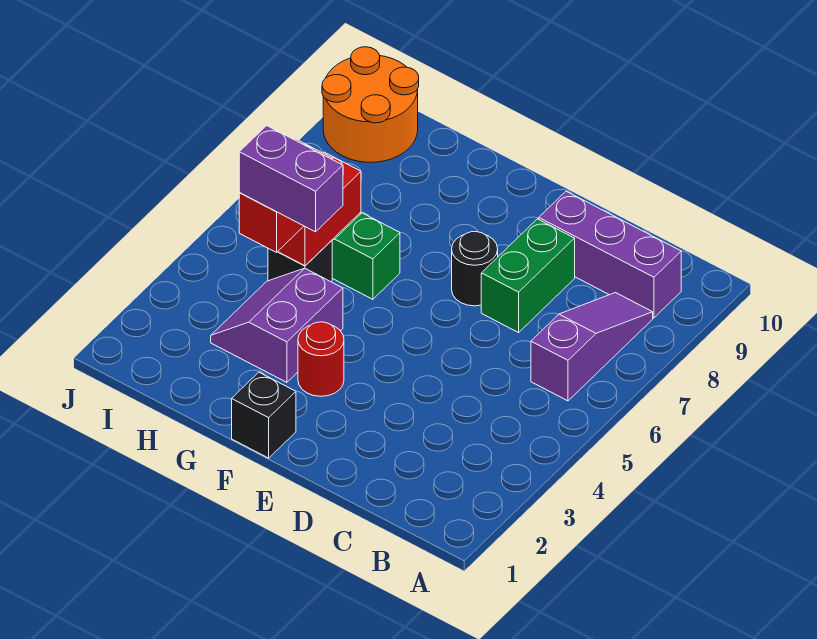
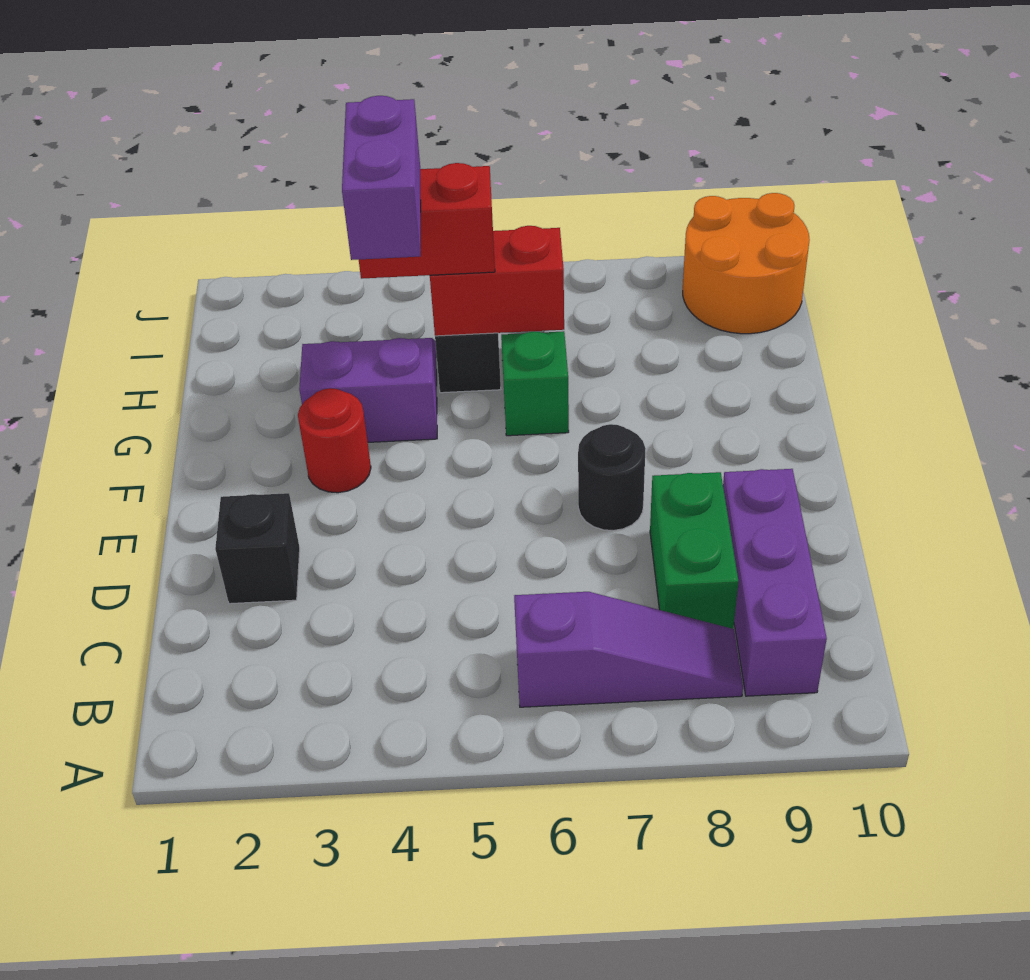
green brick D7:D8 level 1 -> green brick C8:D8 level 1
black brick F1 level 1 -> black brick D2 level 1

